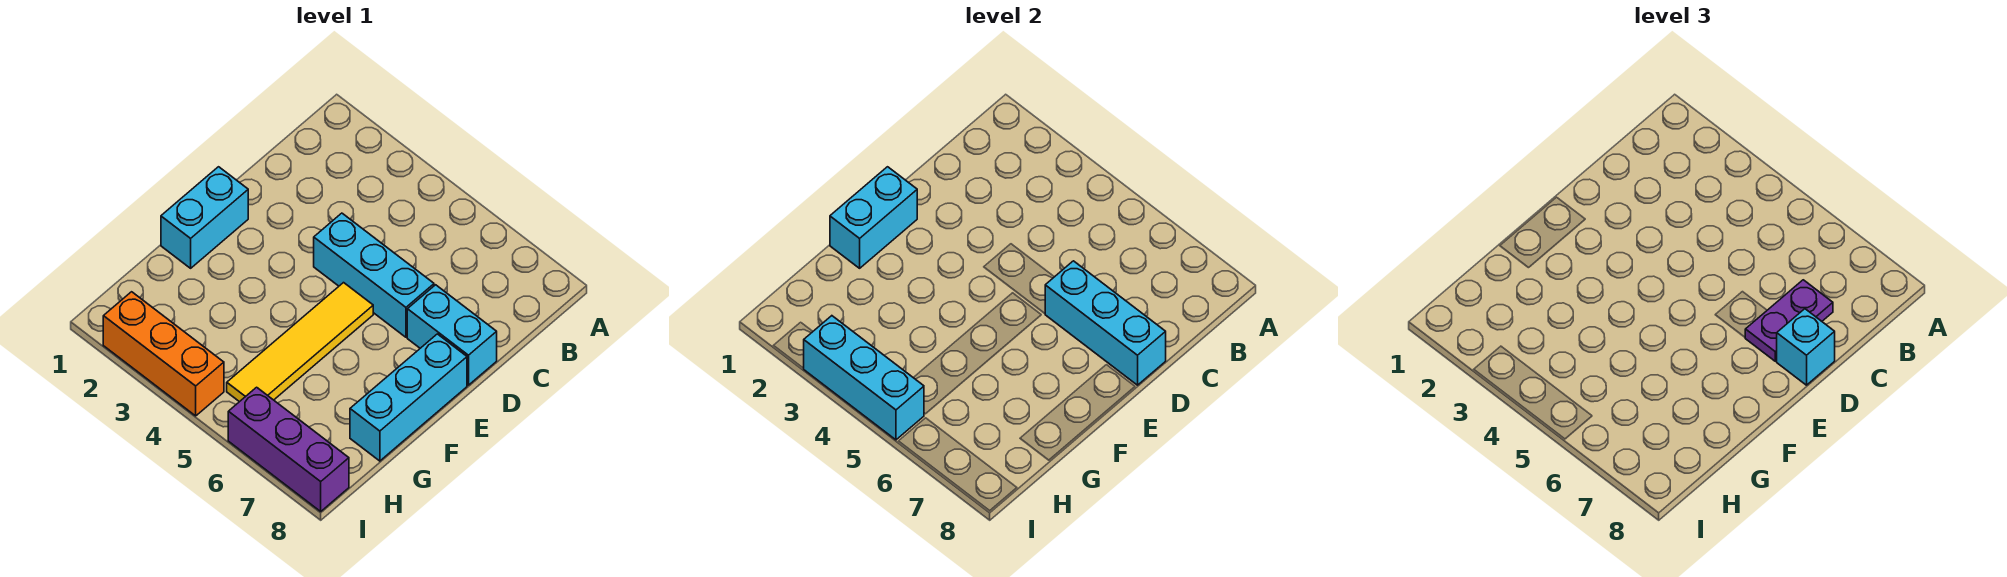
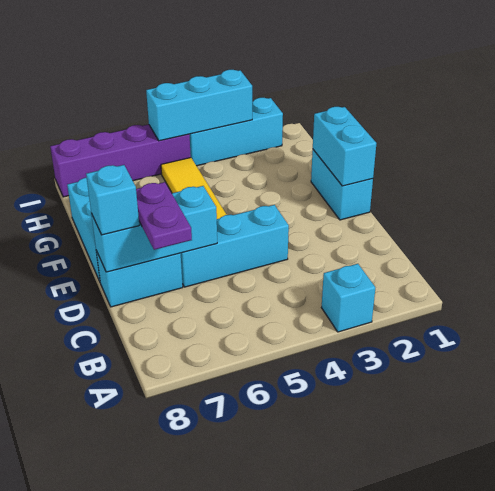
none -> cyan brick A3 level 1
orange brick I2:I4 level 1 -> cyan brick I2:I4 level 1
purple brick I6:I8 level 1 -> purple brick I5:I8 level 1

